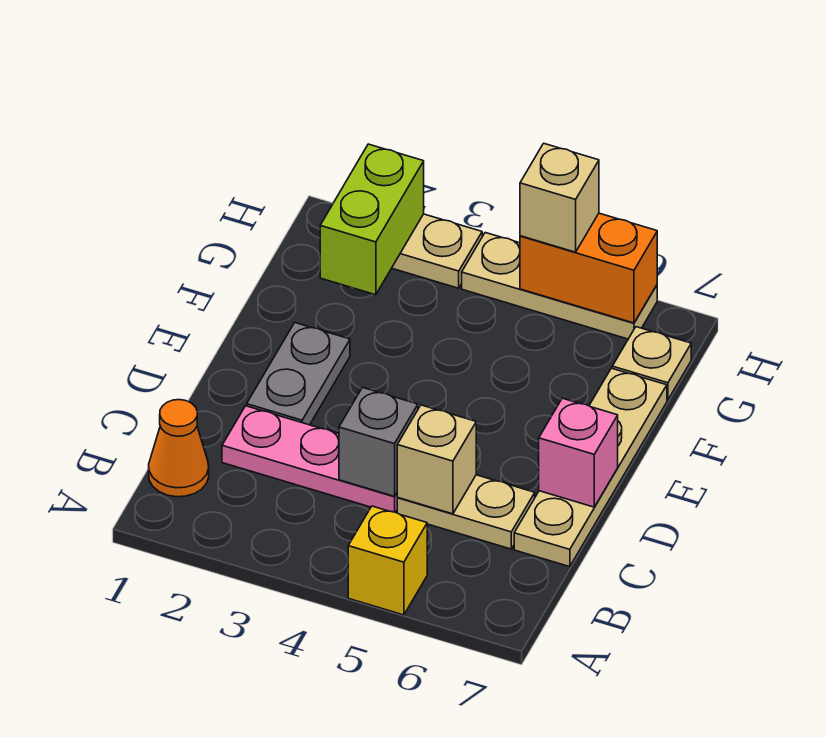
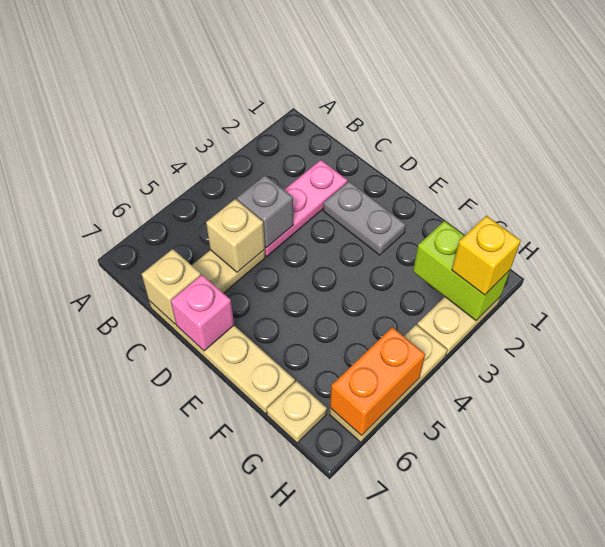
yellow brick A5 level 1 -> yellow brick H2 level 3
orange cone B1 level 1 -> none
tan brick H5 level 3 -> tan brick C7 level 2

